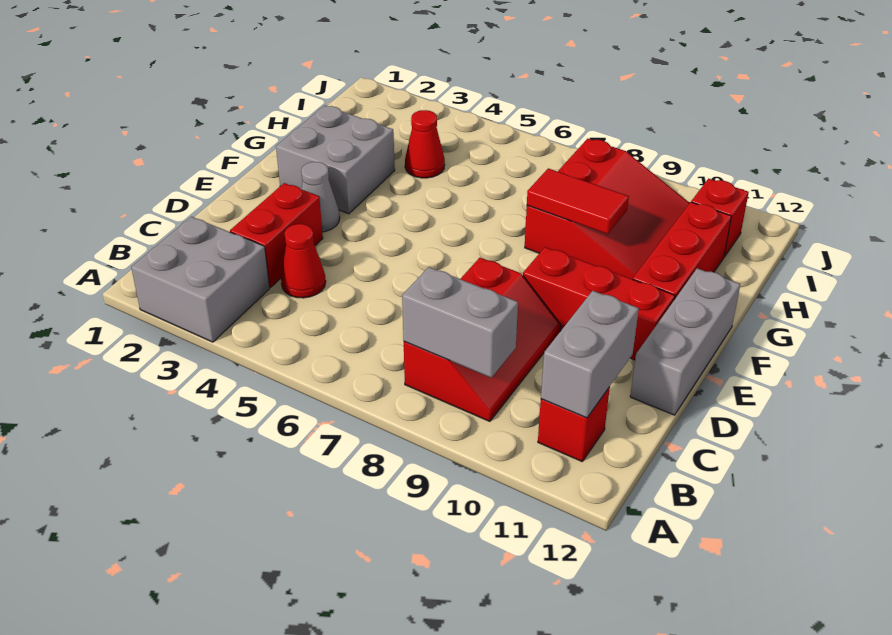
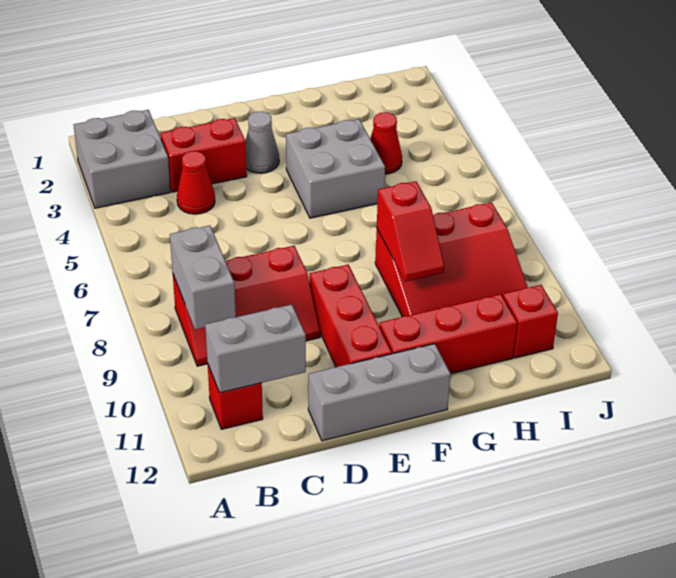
grey brick F2:G3 level 1 -> grey brick F4:G5 level 1
red tile G8:G9 level 2 -> red slope G8:G9 level 2 top 8

